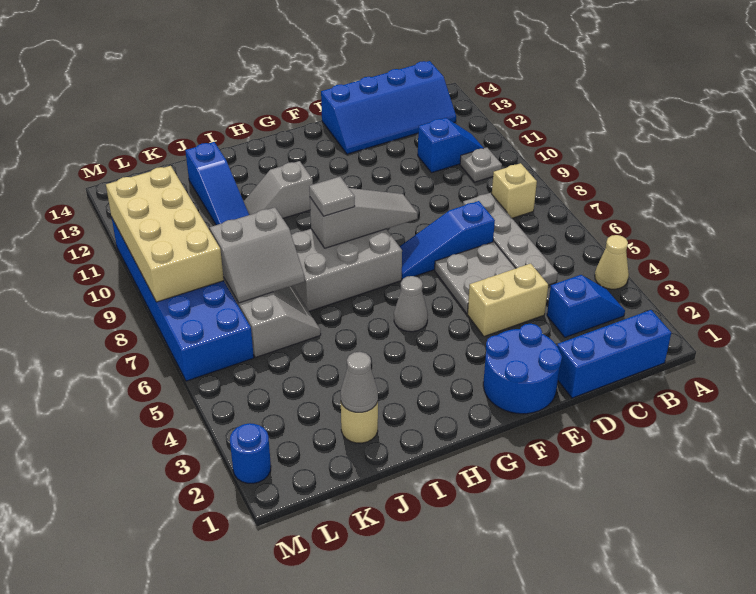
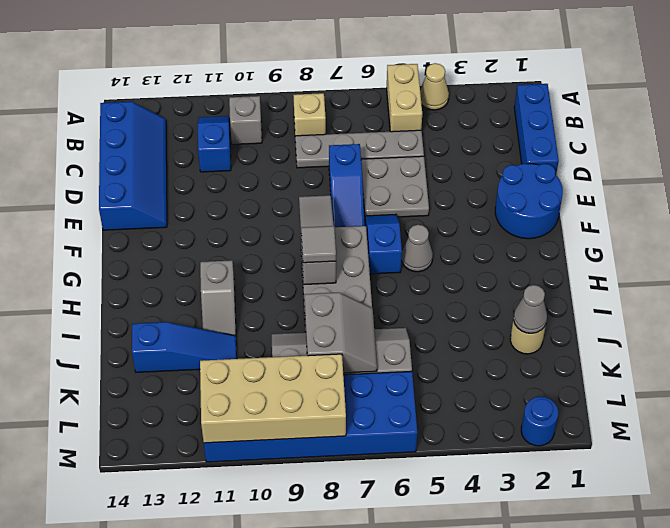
blue slope B3:C3 level 1 top C -> blue slope F6:G6 level 1 top G
grey plate B10 level 1 -> grey brick B10 level 1
tan brick D4:E4 level 1 -> tan brick A5:B5 level 1

